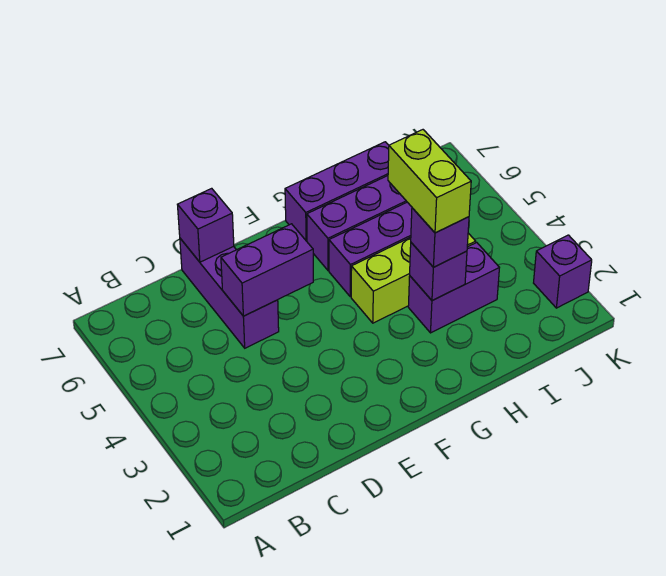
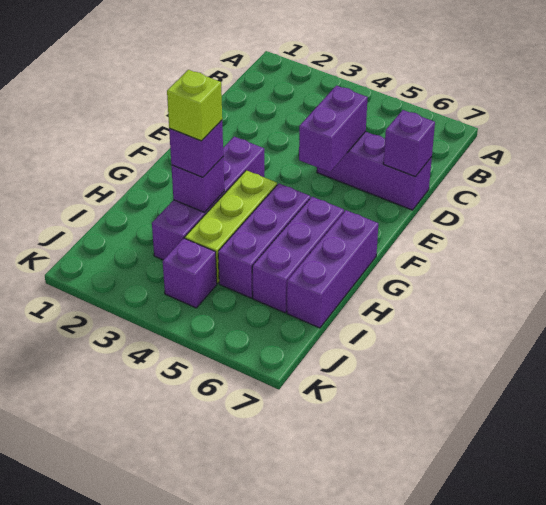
purple brick H3:I3 level 1 -> purple brick F3:I3 level 1
lime brick H3:H4 level 4 -> lime brick H3 level 4
purple brick K2 level 1 -> purple brick J4 level 1

